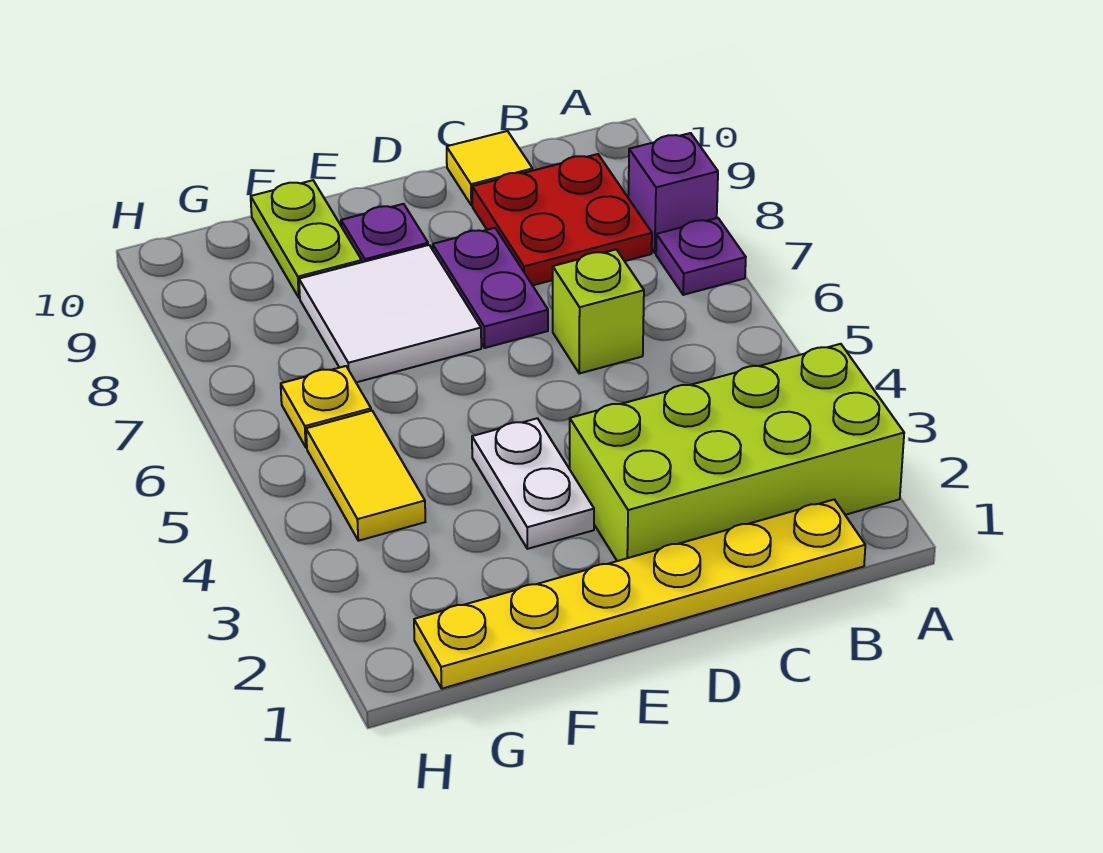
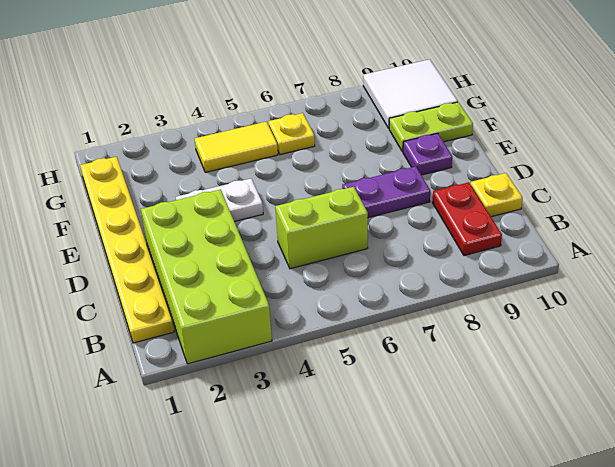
purple plate A7 level 1 -> none
purple brick A8 level 1 -> none
red plate B8:C9 level 1 -> red plate B9:C9 level 1
lime brick C6 level 1 -> lime brick C5:C6 level 1
yellow tile C10 level 1 -> yellow plate C10 level 1
white tile E7:F8 level 1 -> white tile G9:H10 level 1

